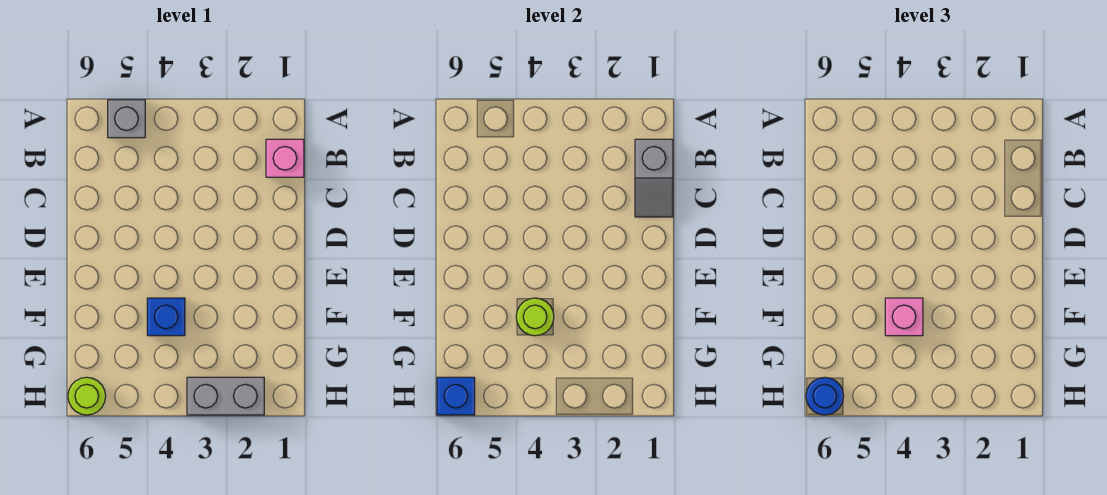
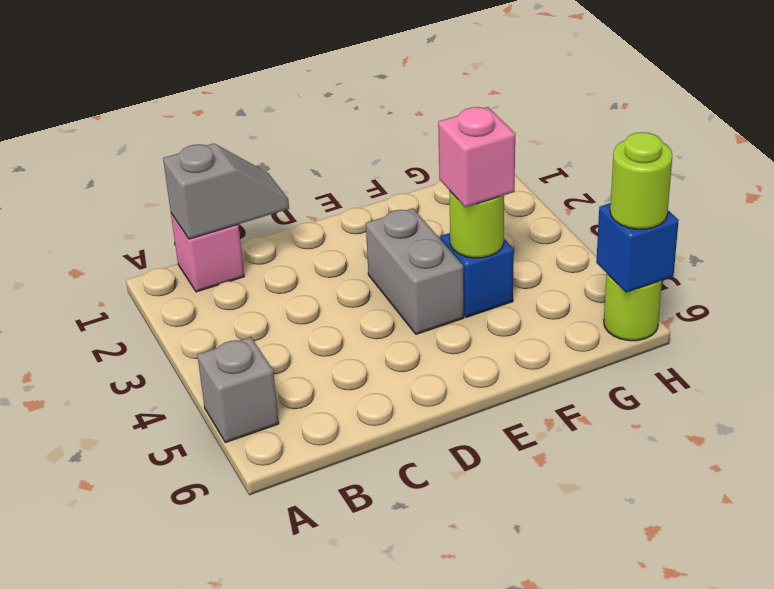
grey brick H2:H3 level 1 -> grey brick E3:E4 level 1
blue round brick H6 level 3 -> lime round brick H6 level 3

